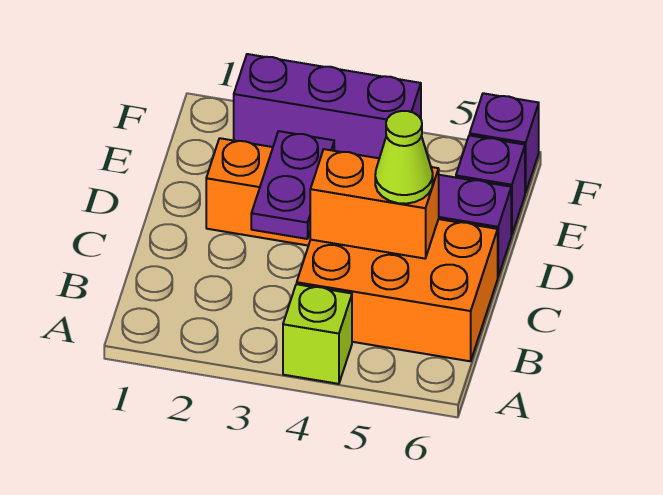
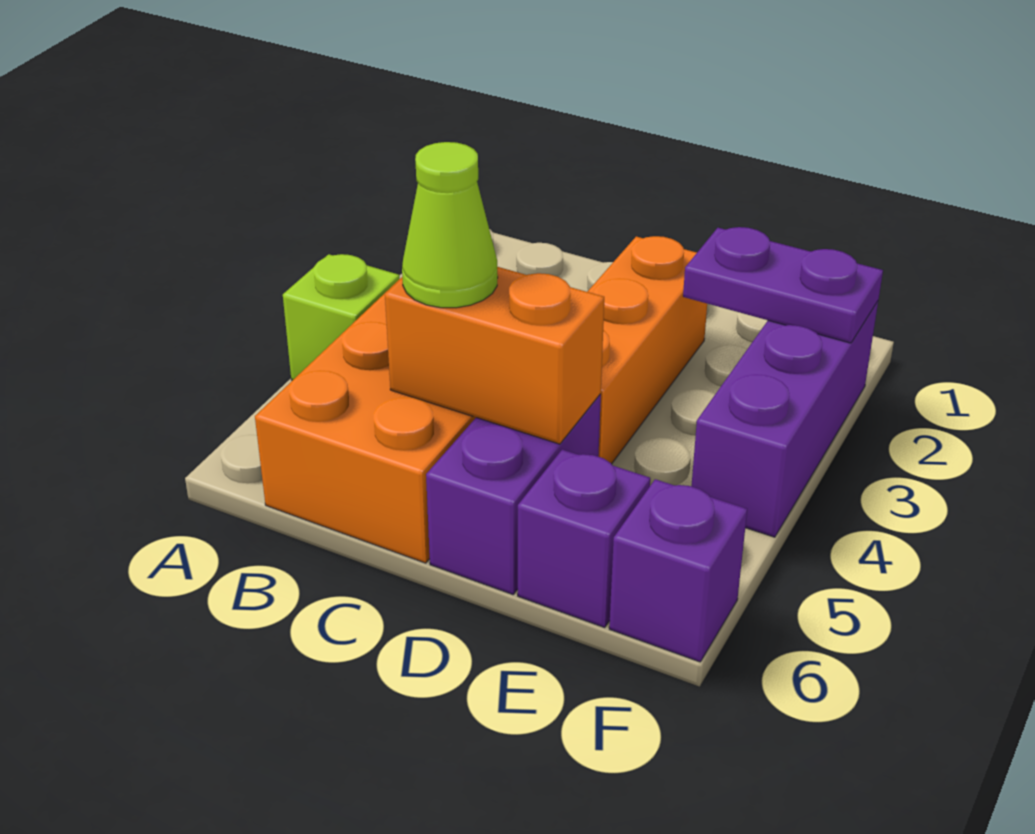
purple plate C3:D3 level 2 -> purple plate E2:F2 level 2
orange brick C4:C5 level 2 -> orange brick C5:D5 level 2

